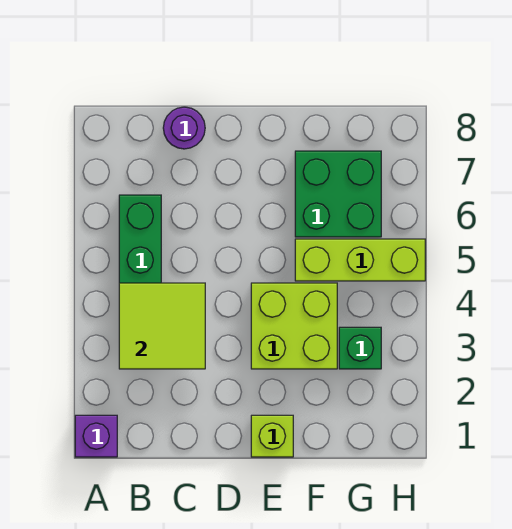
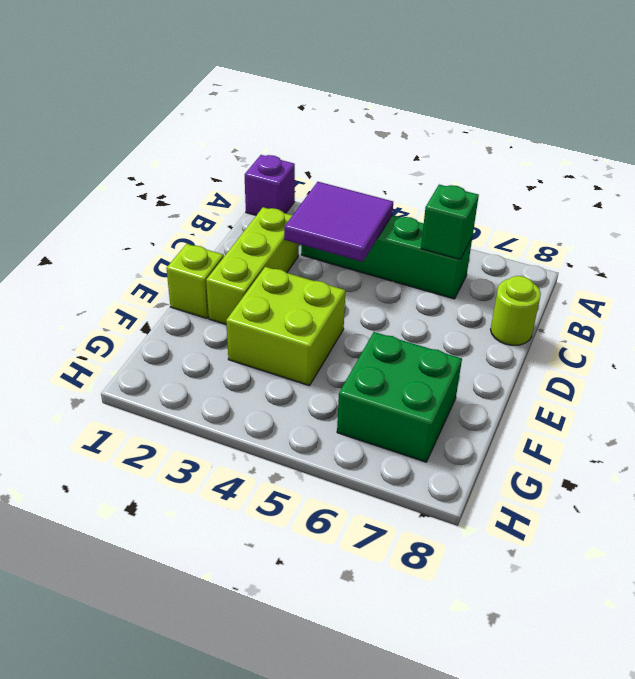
lime tile B3:C4 level 2 -> purple tile B3:C4 level 2
purple round brick C8 level 1 -> lime round brick C8 level 1
lime brick F5:H5 level 1 -> lime brick C2:E2 level 1
green brick G3 level 1 -> green brick B6 level 2

